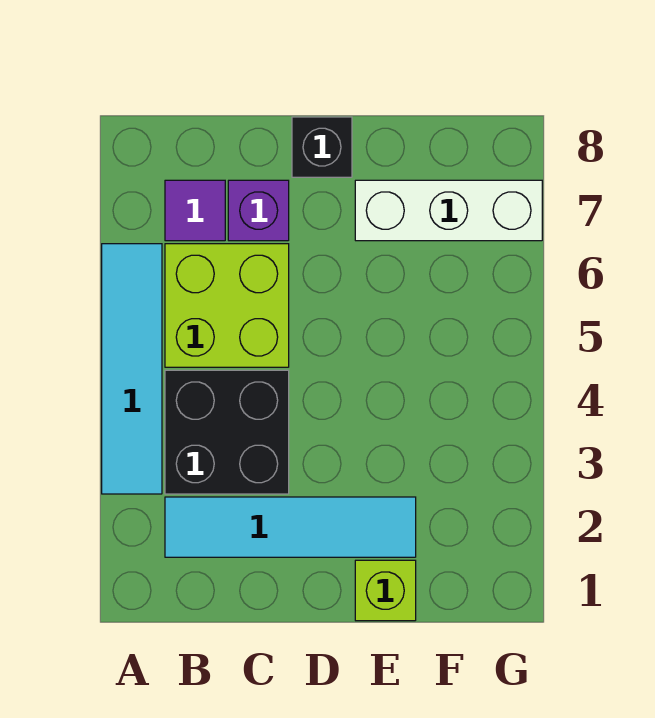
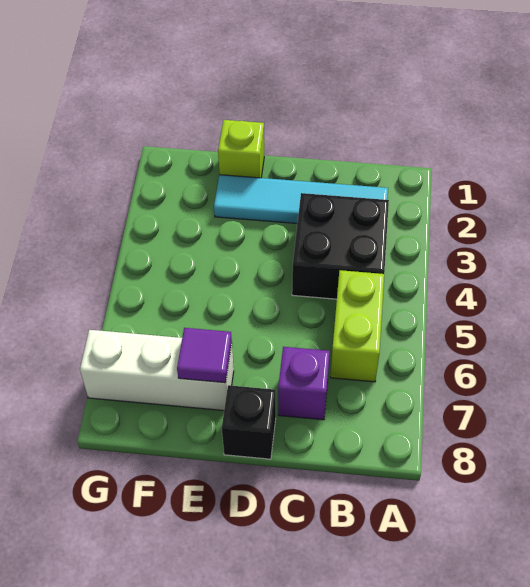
cyan tile A3:A6 level 1 -> none
lime brick B5:C6 level 1 -> lime brick B5:B6 level 1
purple tile B7 level 1 -> purple tile E7 level 2

